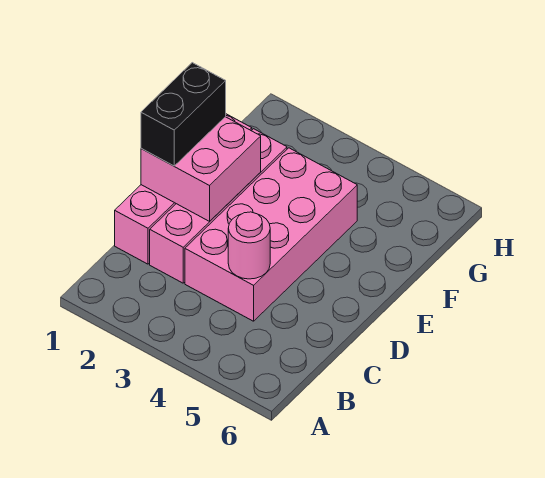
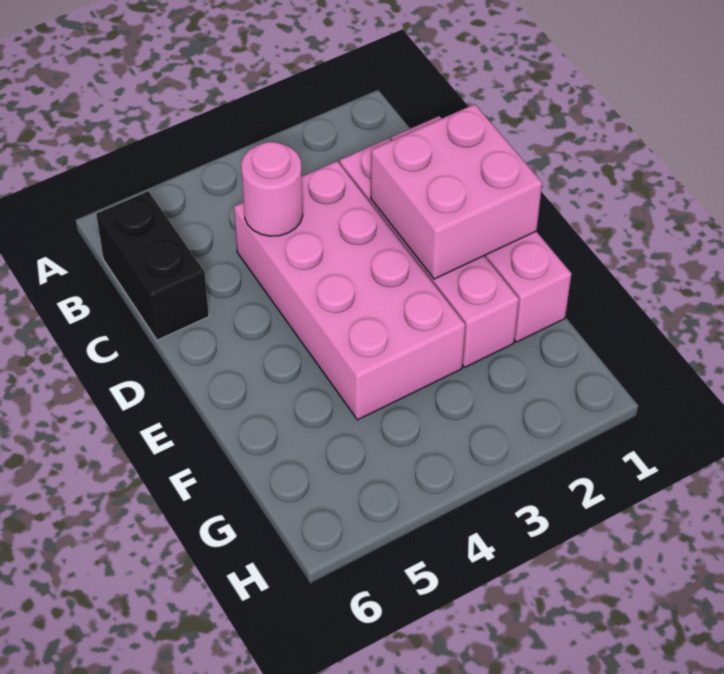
black brick D1:E1 level 3 -> black brick B6:C6 level 1

